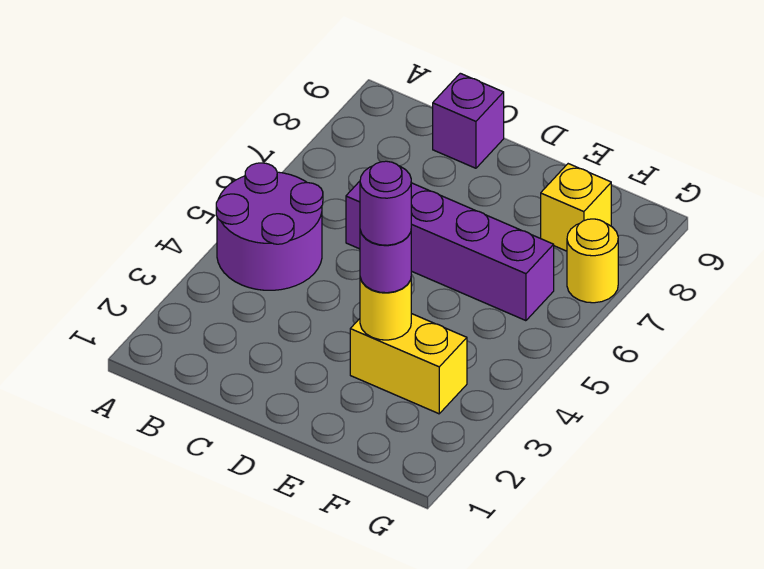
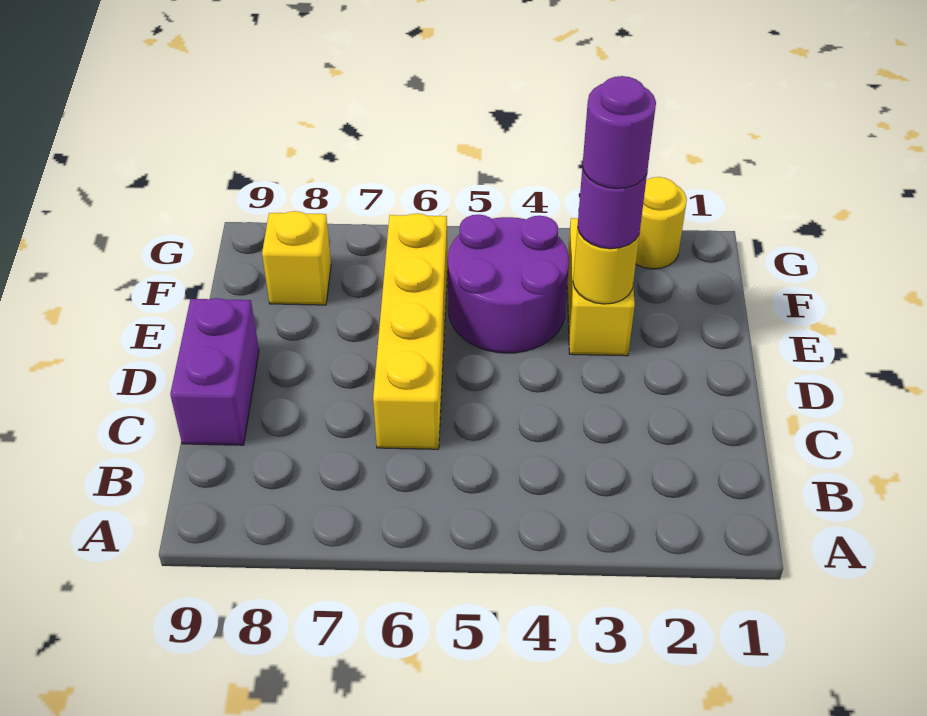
purple round brick A4:B5 level 1 -> purple round brick E4:F5 level 1
purple brick C6:F6 level 1 -> yellow brick C6:F6 level 1
purple brick C9 level 1 -> purple brick C9:D9 level 1
yellow round brick G7 level 1 -> yellow round brick G2 level 1

